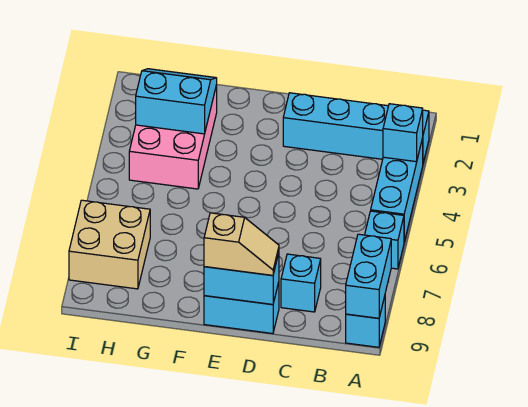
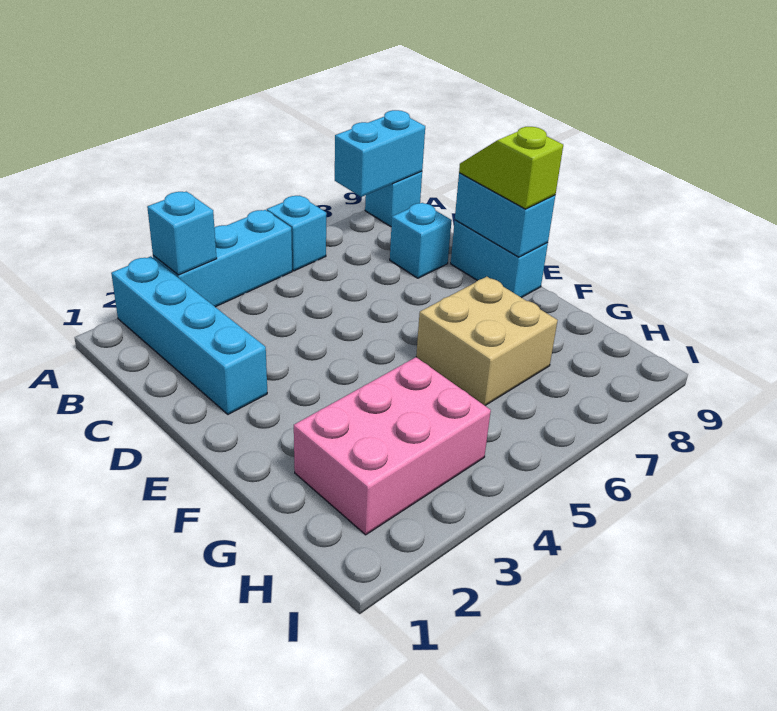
tan slope D9:E9 level 3 top E -> lime slope D9:E9 level 3 top E
cyan slope G2:H3 level 2 top 3 -> none
tan brick H7:I8 level 1 -> tan brick F6:G7 level 1

